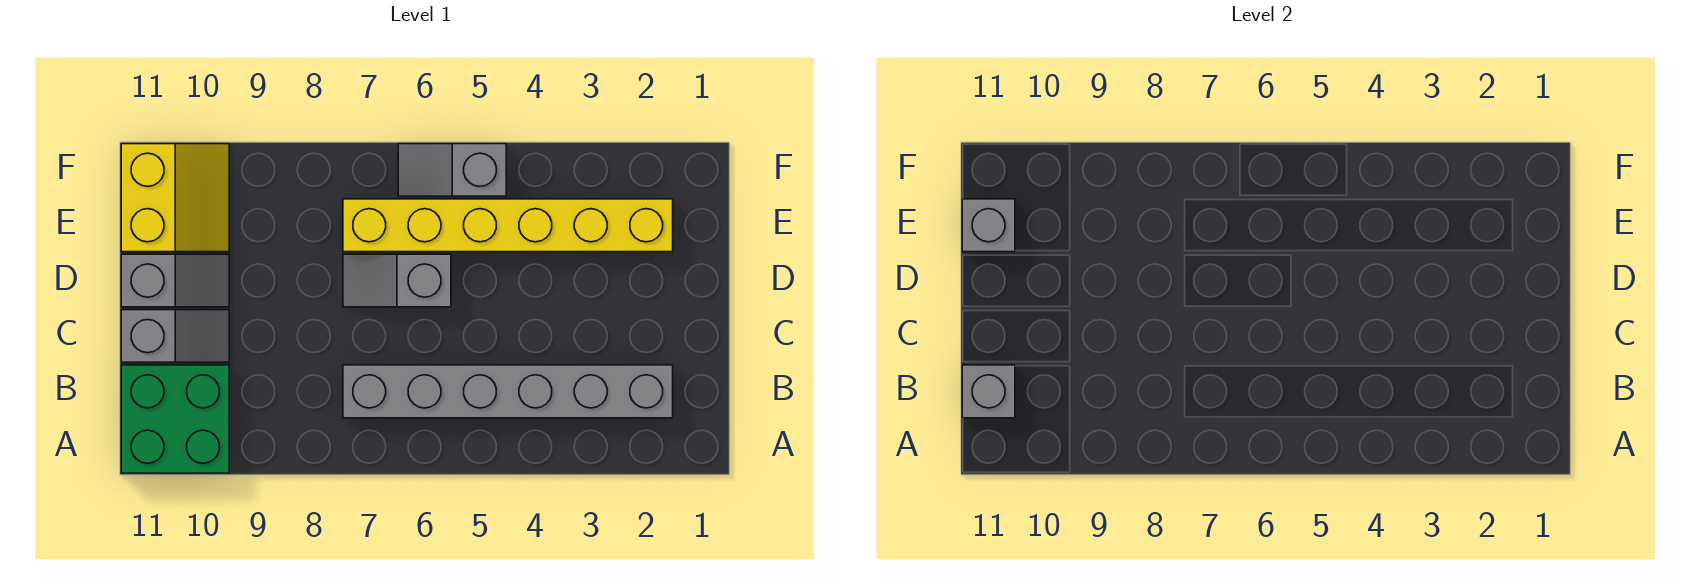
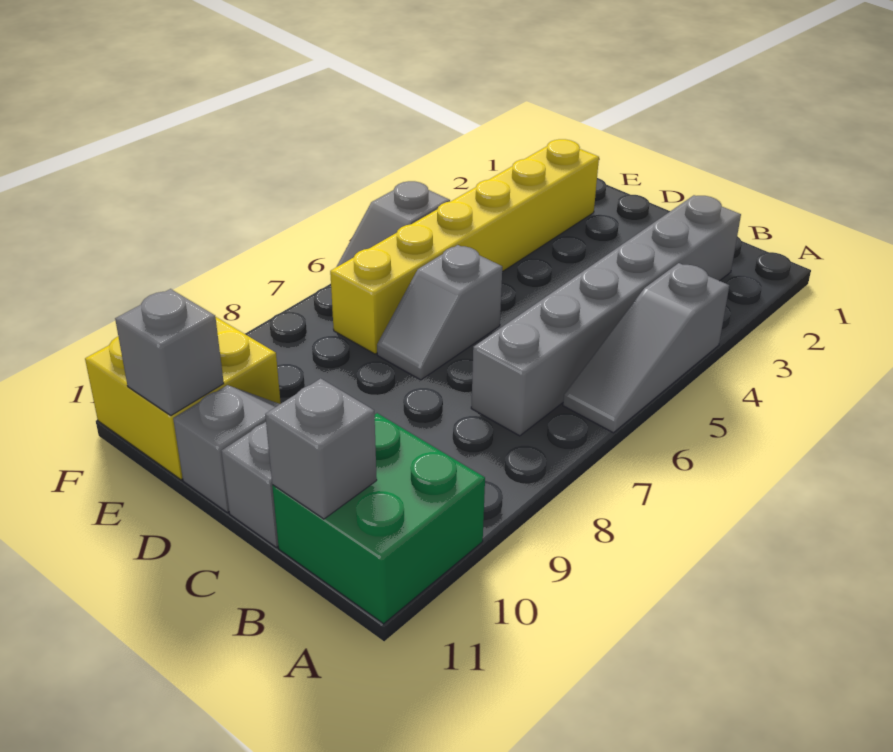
none -> grey slope A4:A6 level 1 top 4
yellow slope E10:F11 level 1 top 11 -> yellow brick E10:F11 level 1

